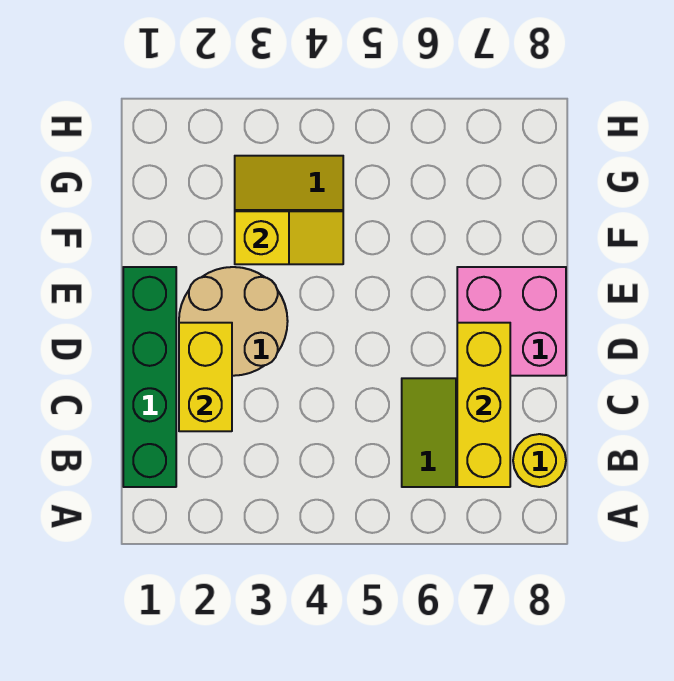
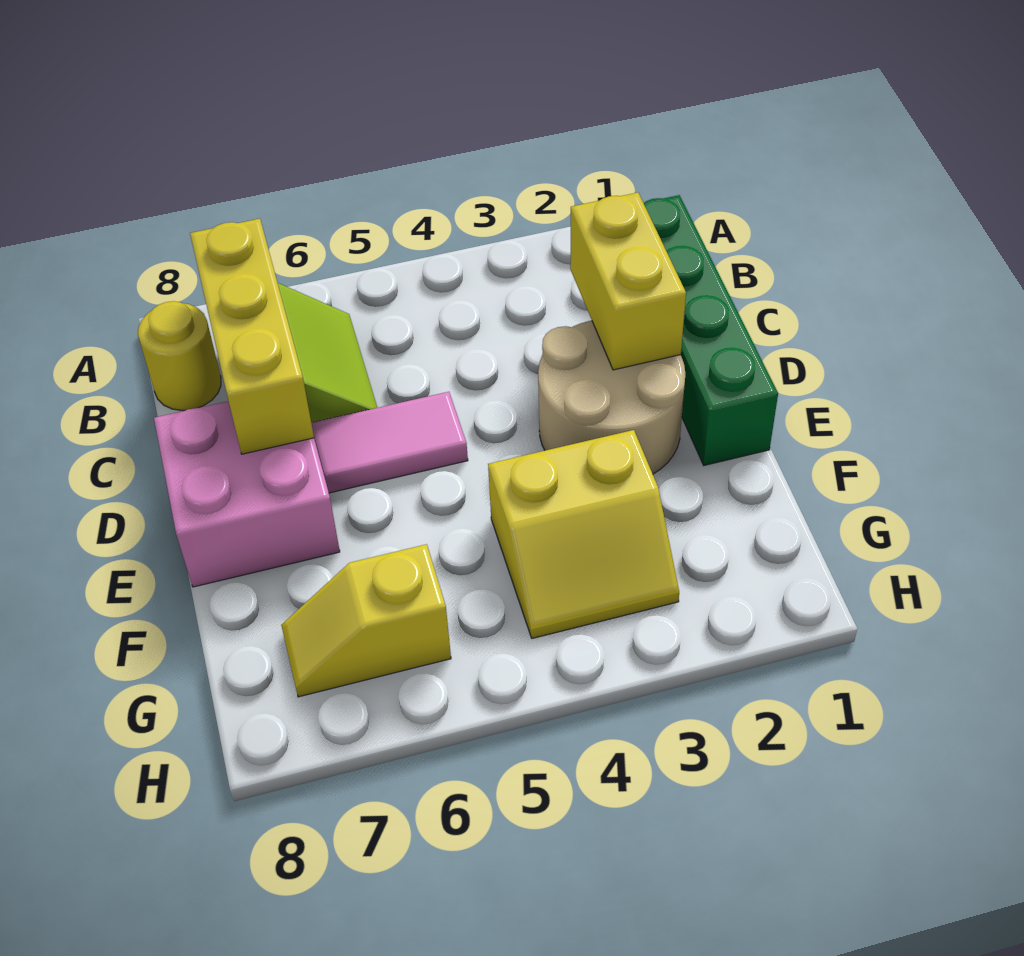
none -> pink tile D5:D6 level 1
yellow slope F3:F4 level 2 top 3 -> yellow slope G6:G7 level 1 top 6

